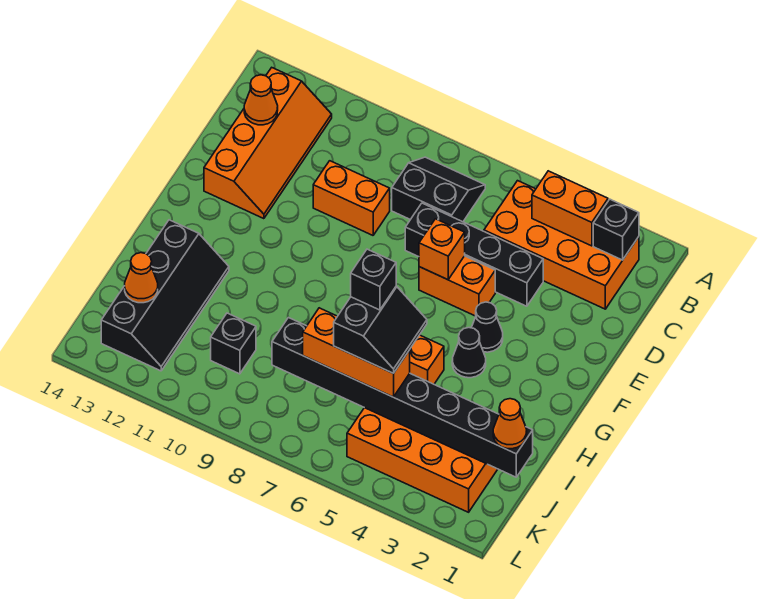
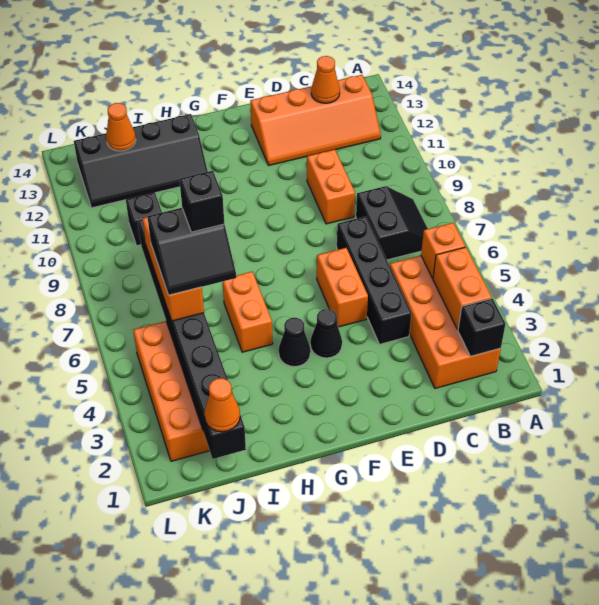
orange brick E6 level 2 -> orange brick B5 level 2

